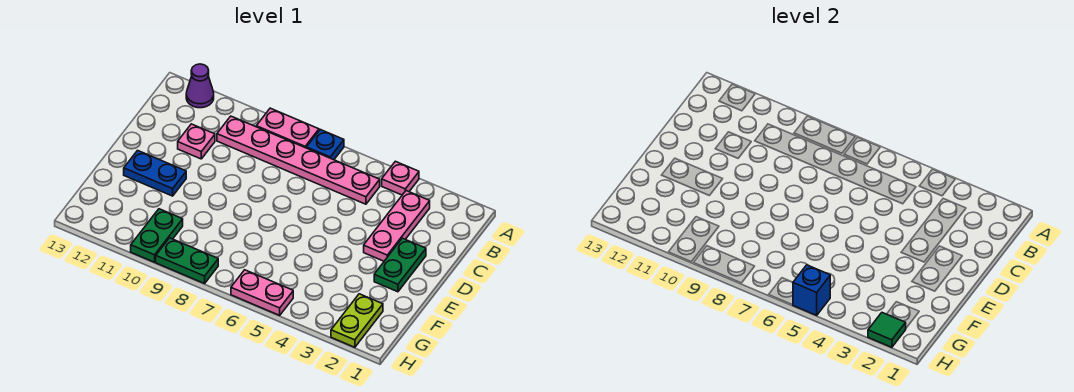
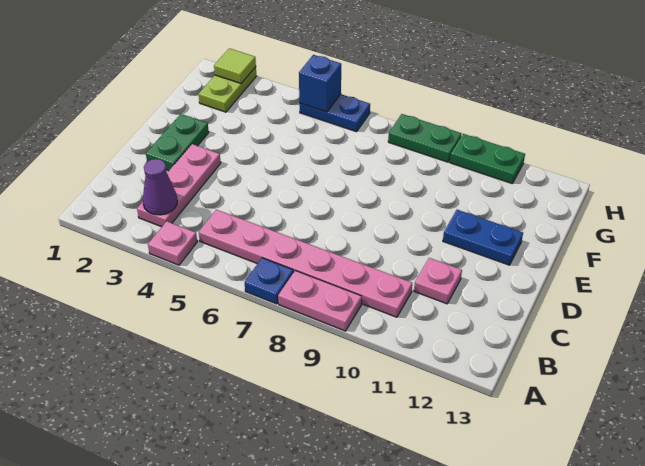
purple cone A12 level 1 -> purple cone B3 level 2
green plate G10:H10 level 1 -> green plate H10:H11 level 1
green tile H2 level 2 -> lime tile H2 level 2
pink plate H5:H6 level 1 -> blue plate H5:H6 level 1

